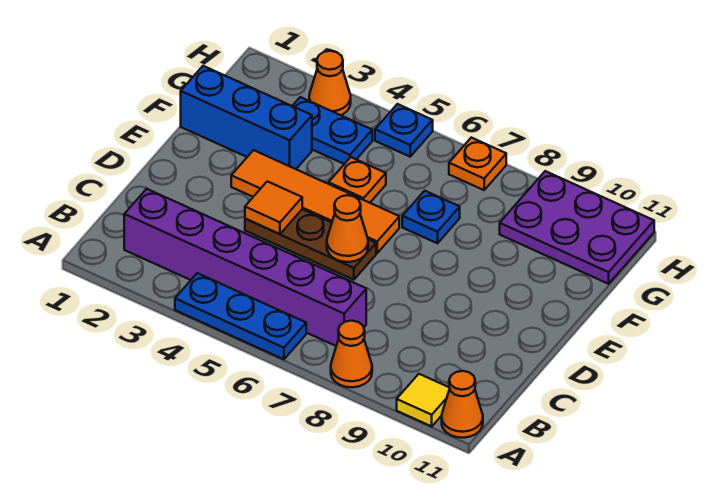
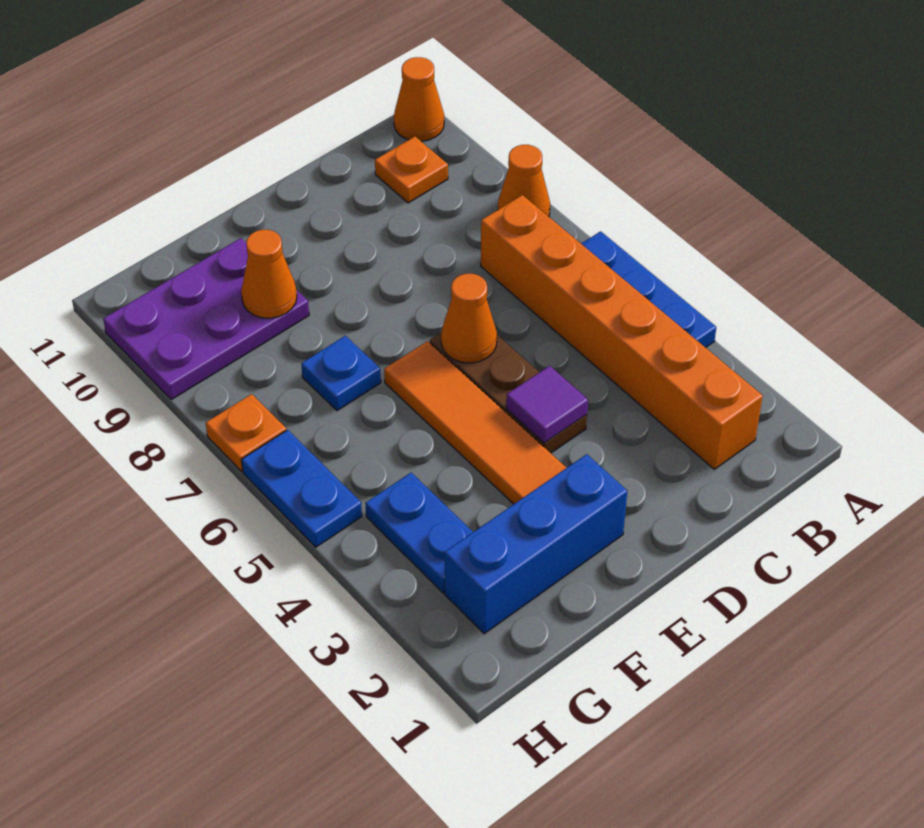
yellow tile A10 level 1 -> none
purple brick B2:B7 level 1 -> orange brick B2:B7 level 1
orange tile D4 level 2 -> purple tile D4 level 2
blue brick F1:F3 level 1 -> blue brick E2:G2 level 1
orange plate F5 level 1 -> orange plate B10 level 1
purple plate G9:H11 level 1 -> purple plate F9:H10 level 1
orange cone H3 level 1 -> orange cone F9 level 2
blue plate H5 level 1 -> blue plate H5:H6 level 1

